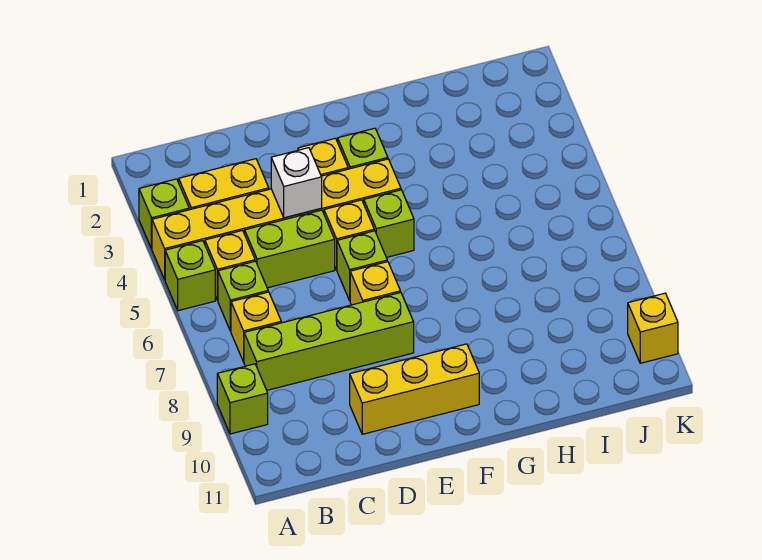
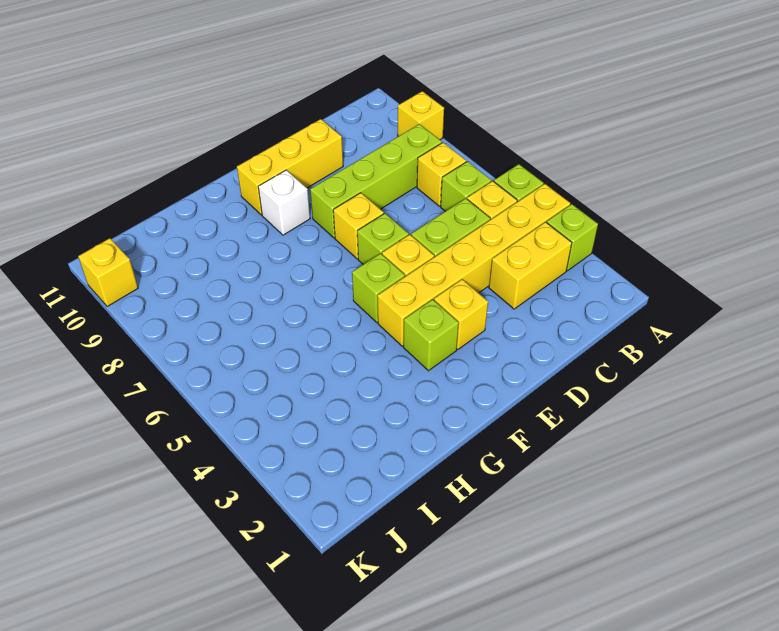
lime brick A9 level 1 -> yellow brick A9 level 1
white brick D4 level 2 -> white brick F9 level 1

